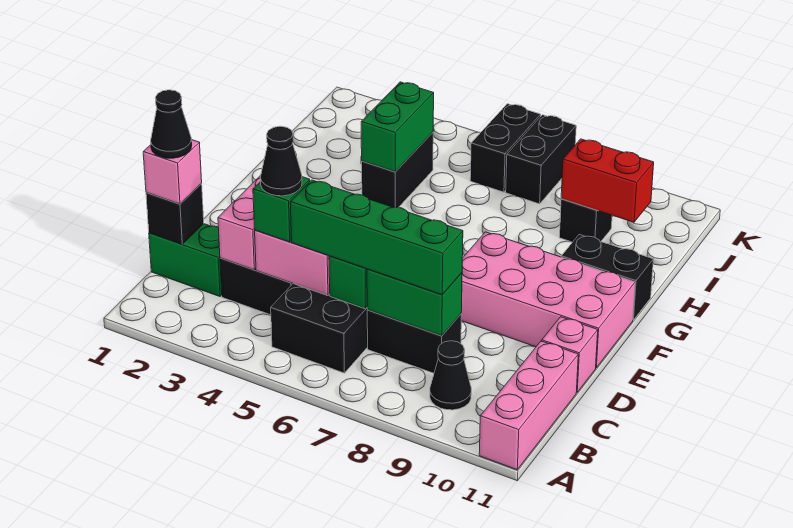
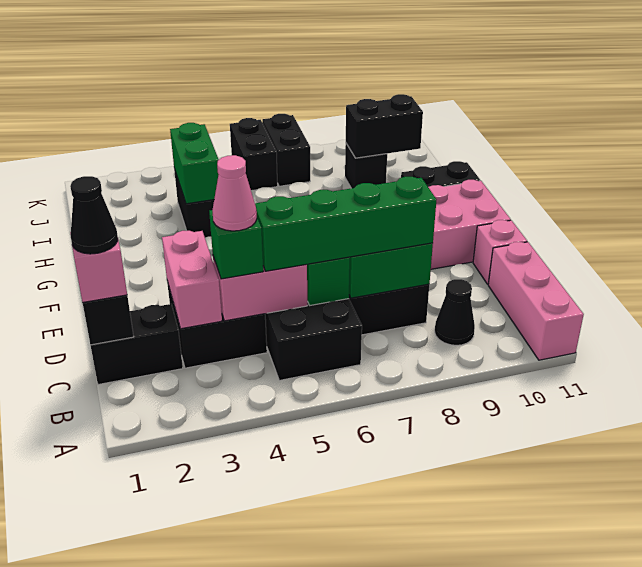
green brick C1:C2 level 1 -> black brick C1:C2 level 1
black cone C4 level 4 -> pink cone C4 level 4
red brick I9:I10 level 2 -> black brick I9:I10 level 2

